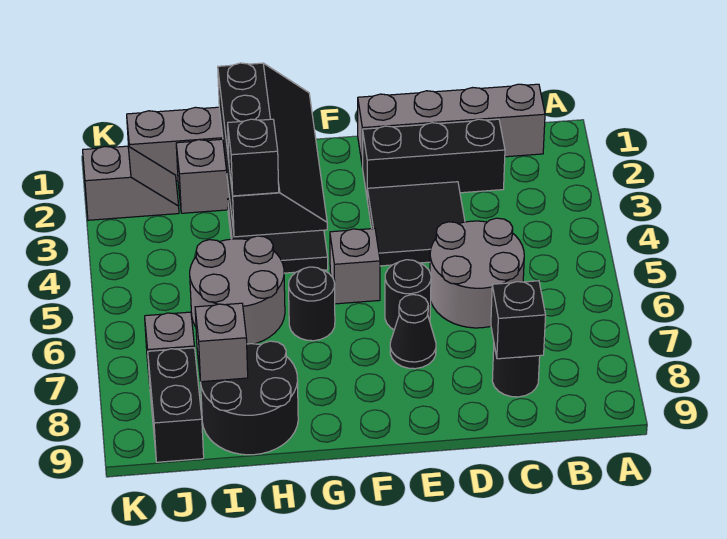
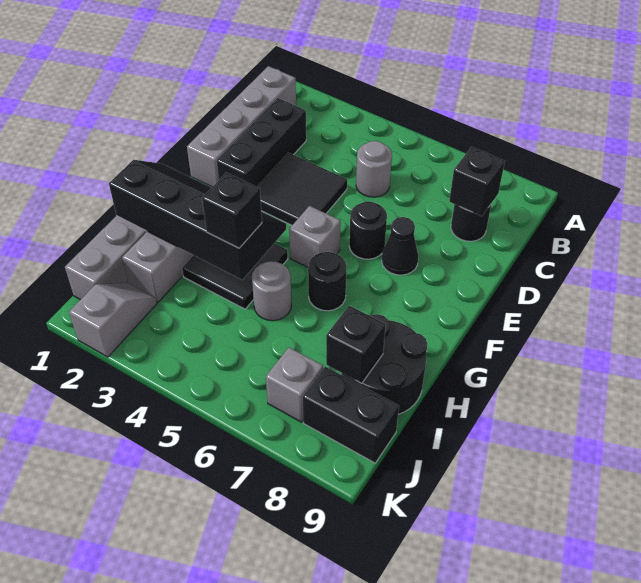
grey round brick C5:D6 level 1 -> grey round brick C5 level 1
grey round brick H5:I6 level 1 -> grey round brick H5 level 1
grey brick I8 level 2 -> black brick I8 level 2

